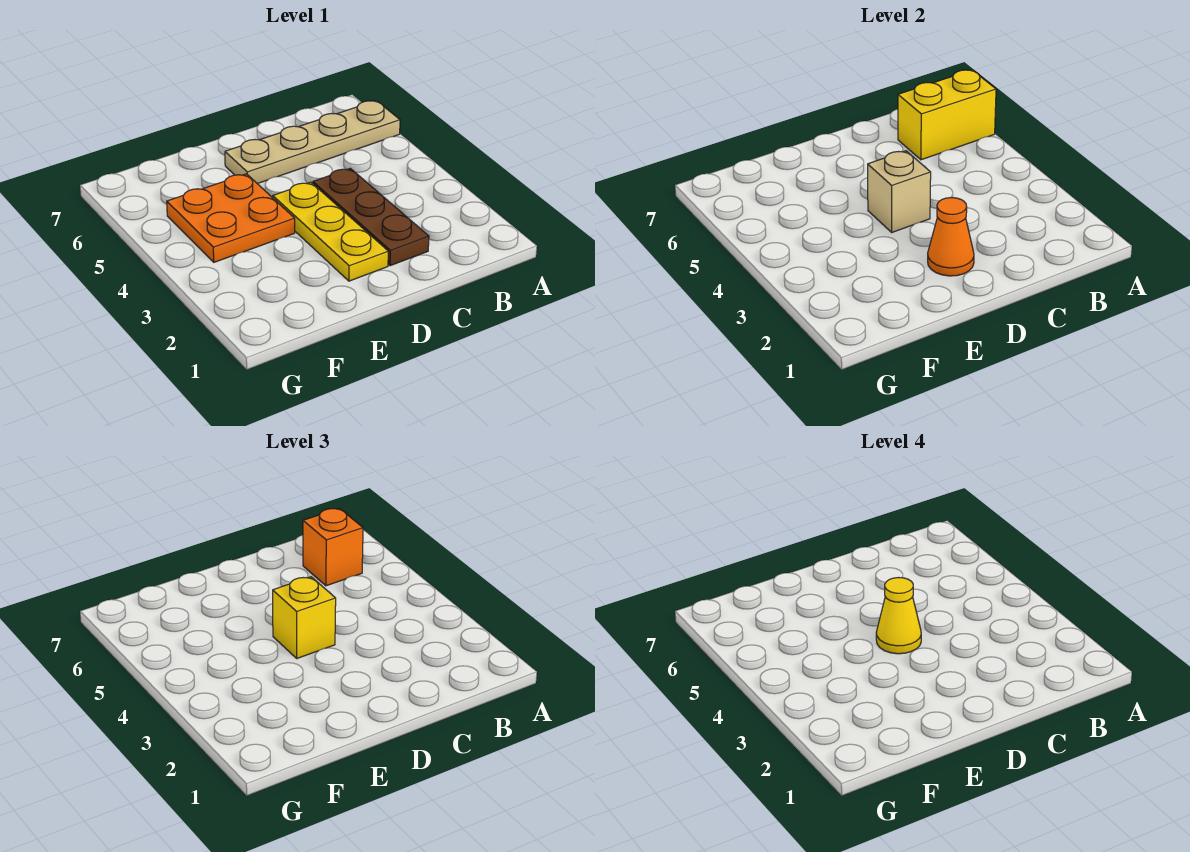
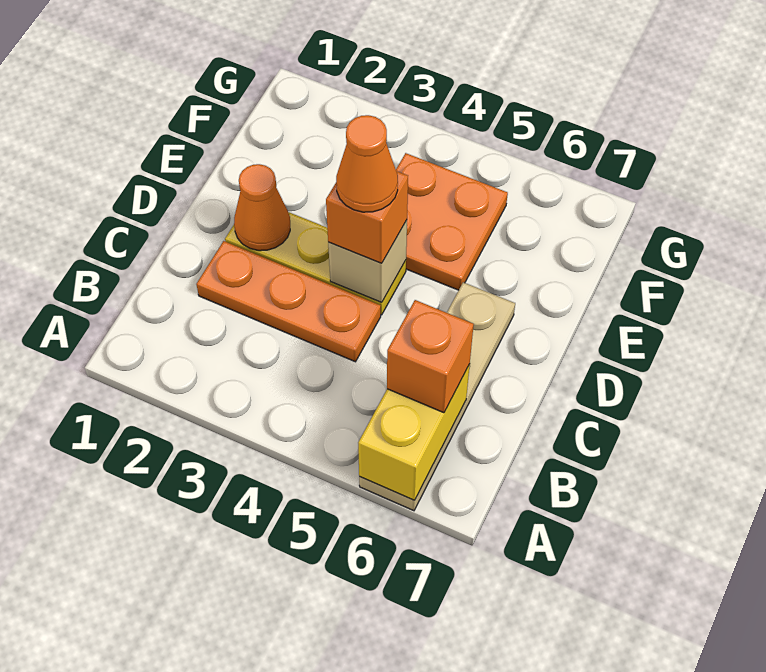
brown plate C2:C4 level 1 -> orange plate C2:C4 level 1
yellow brick D4 level 3 -> orange brick D4 level 3
yellow cone D4 level 4 -> orange cone D4 level 4

